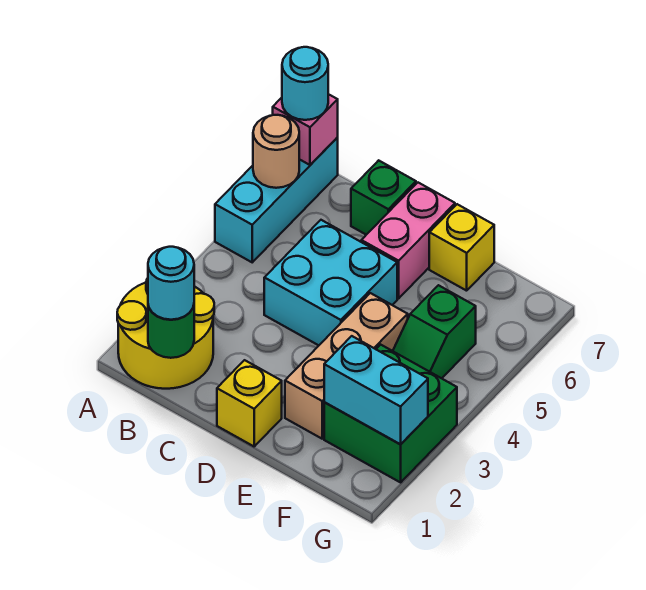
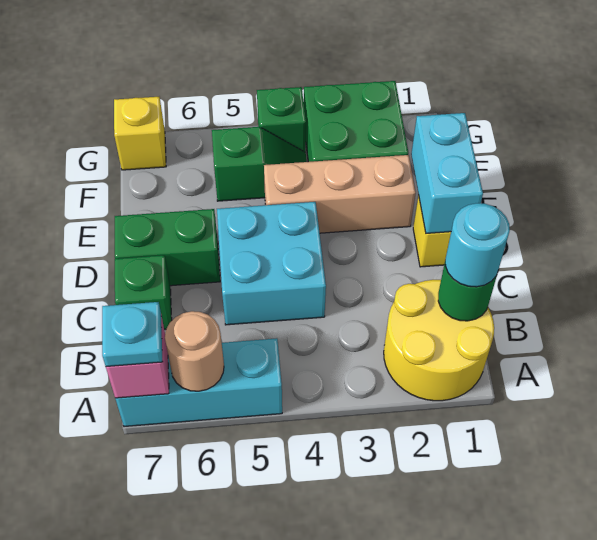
cyan round brick A7 level 3 -> cyan plate A7 level 3
pink brick D6:D7 level 1 -> green brick D6:D7 level 1
yellow brick E7 level 1 -> yellow brick G7 level 1
cyan brick F2:G2 level 2 -> cyan brick D1:E1 level 2
none -> green brick G4 level 1

